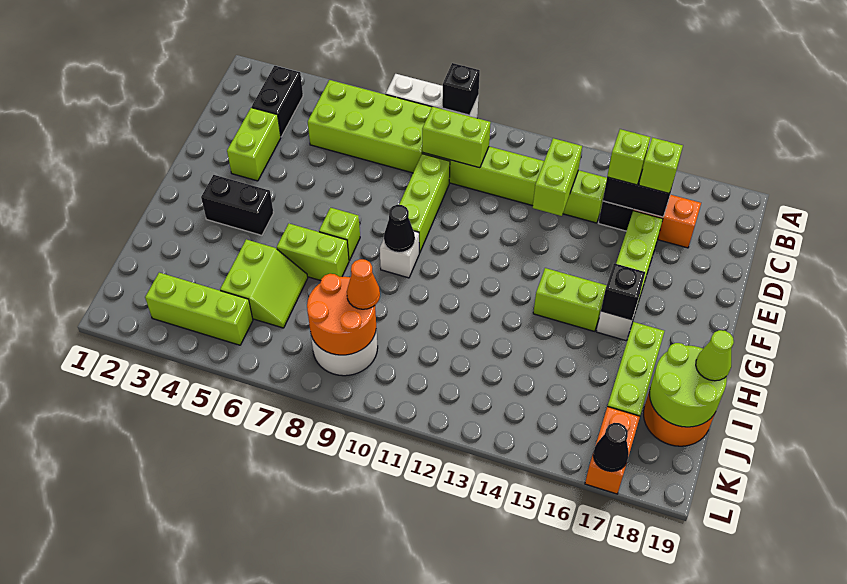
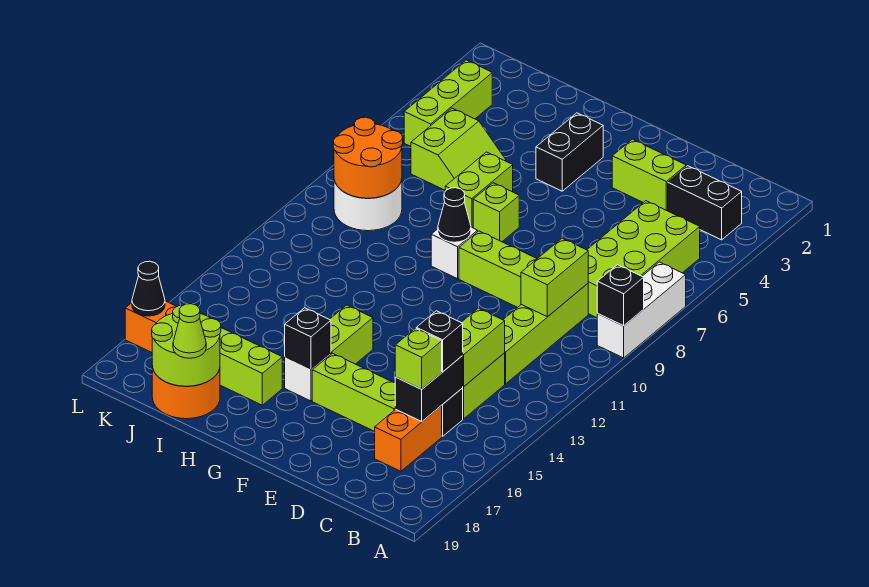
lime brick C13:D13 level 2 -> lime brick C13:C14 level 2
lime brick C15 level 3 -> black brick C15 level 3
lime slope I5:J6 level 1 top 5 -> lime slope I5:J6 level 1 top J
orange cone J9 level 3 -> none

